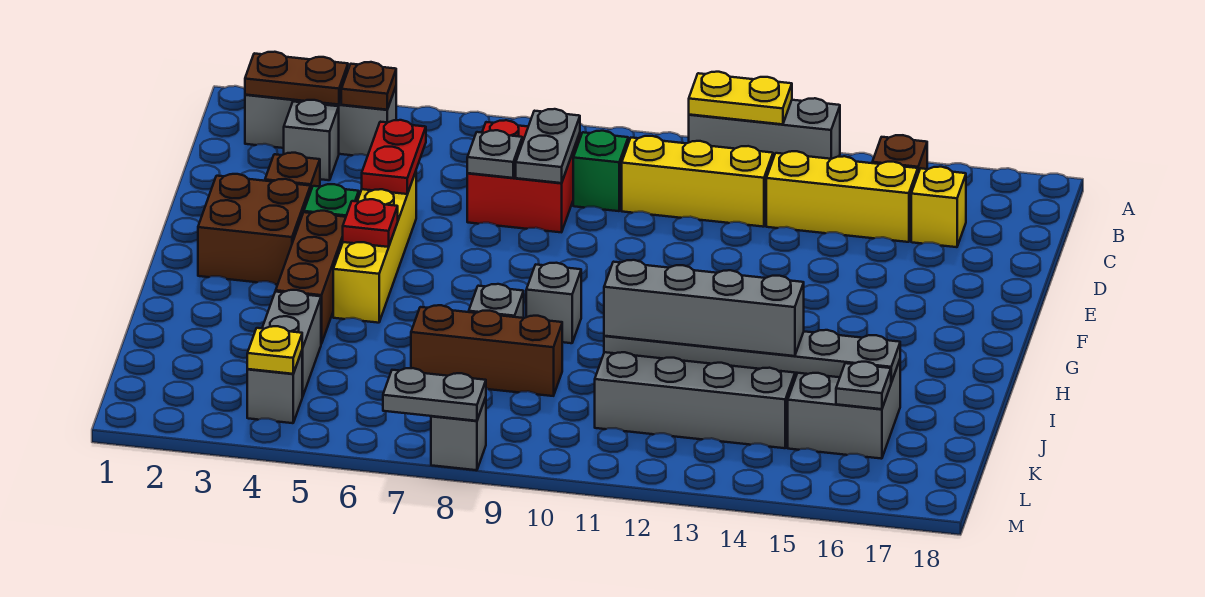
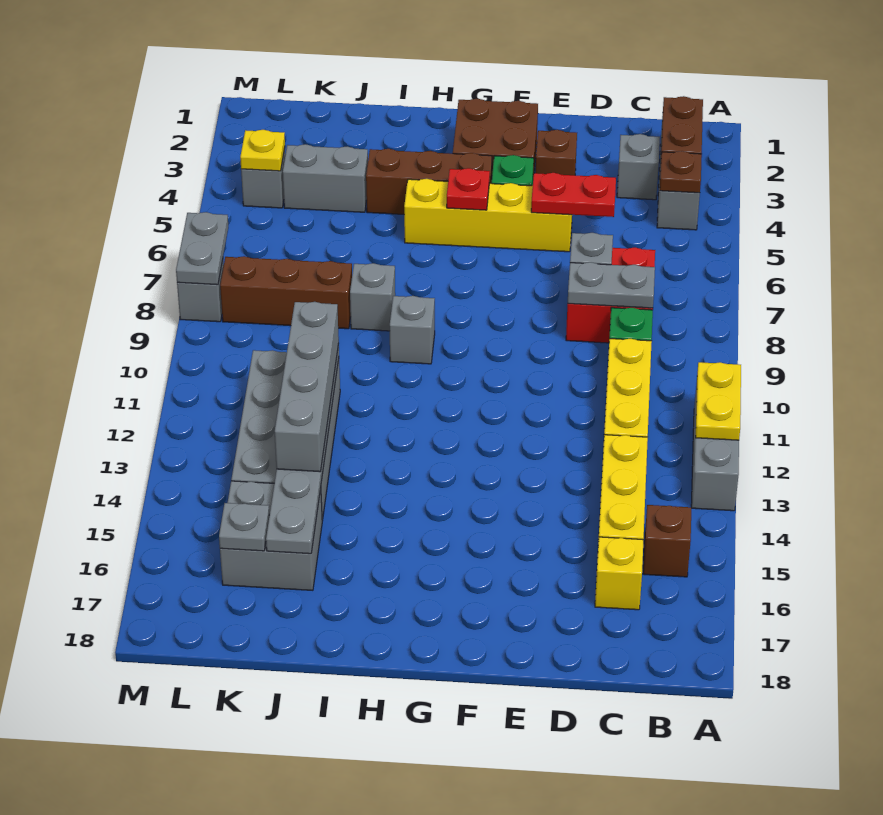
brown brick J7:J9 level 1 -> brown brick J8:L8 level 1

